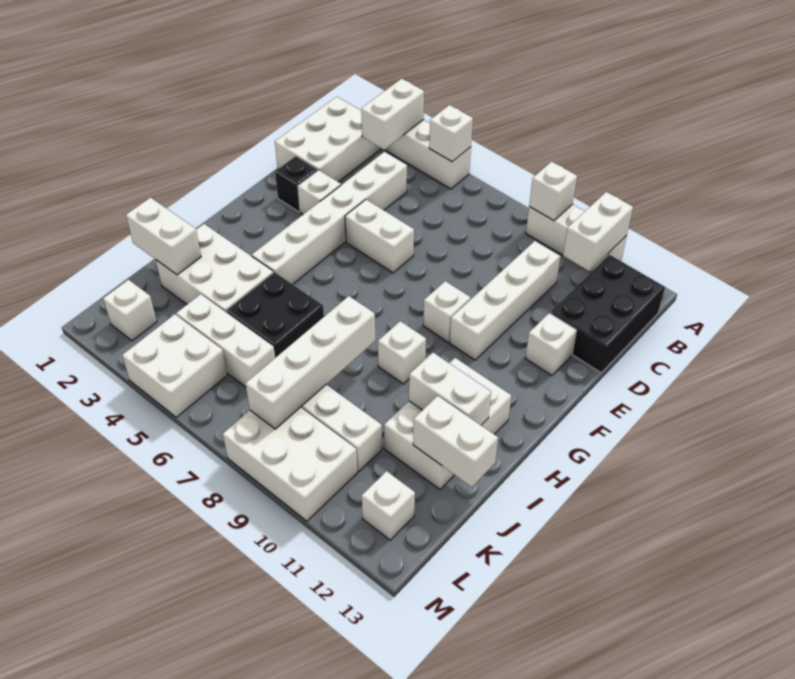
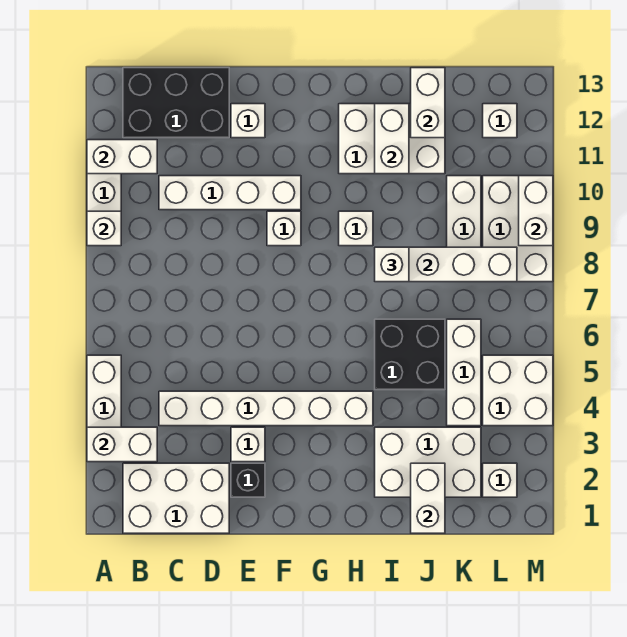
white brick A5 level 2 -> white brick I8 level 3
white brick E5:E6 level 1 -> white brick M9:M10 level 2
white brick I2:J4 level 1 -> white brick I2:K3 level 1

